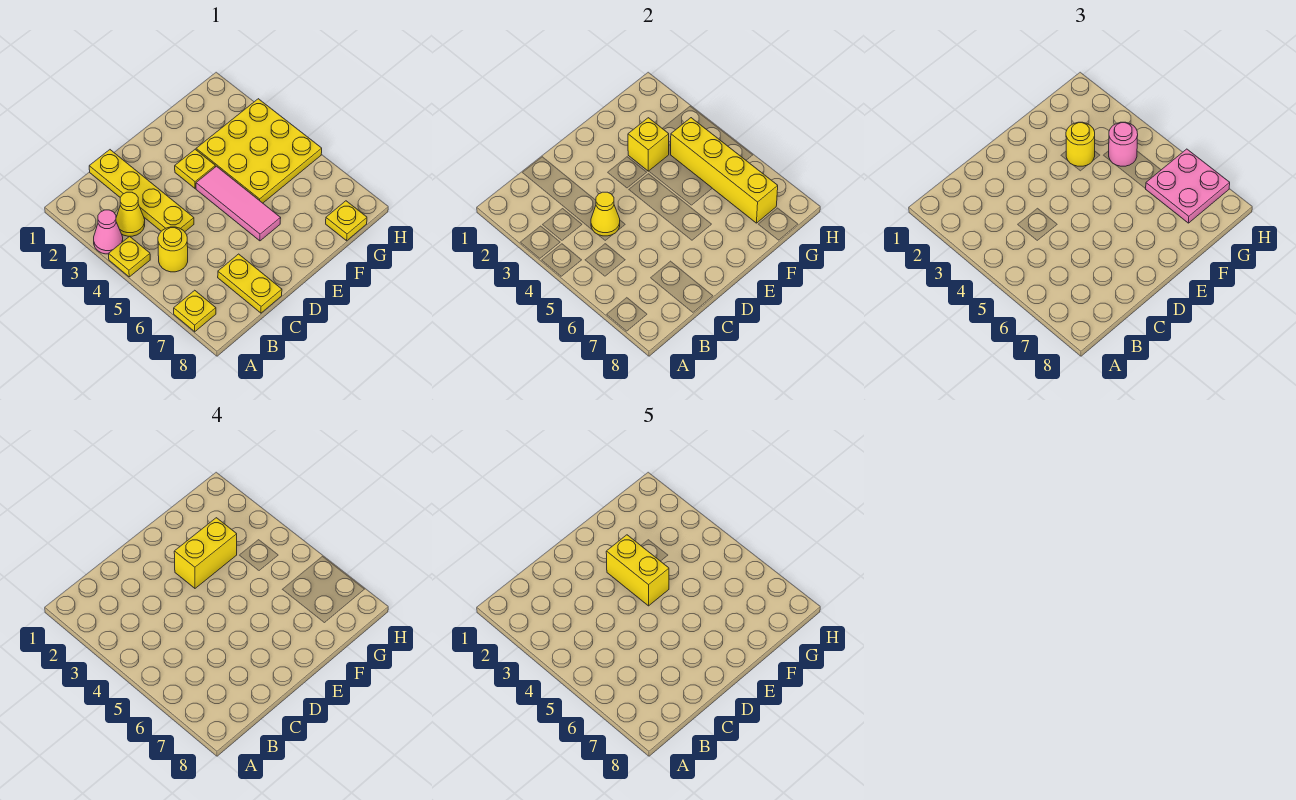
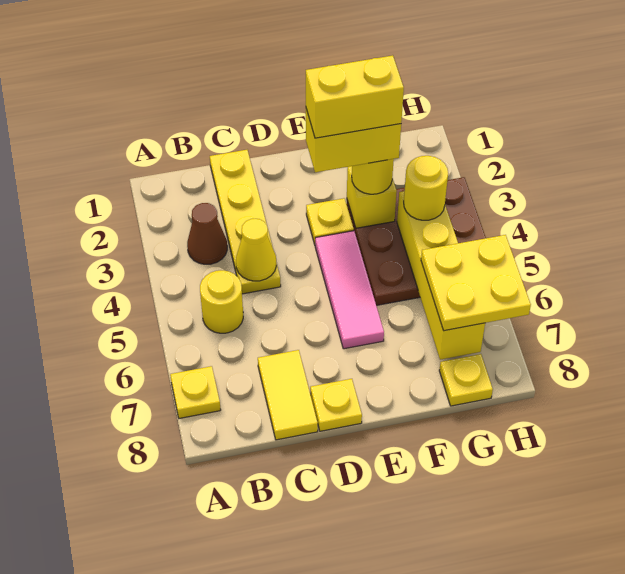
pink cone A3 level 1 -> none
yellow plate A4 level 1 -> yellow plate D8 level 1
yellow cone B3 level 1 -> brown cone B3 level 1
yellow plate C7:C8 level 1 -> yellow tile C7:C8 level 1
yellow brick E3:E4 level 5 -> yellow brick E3:F3 level 5
yellow plate F3:H5 level 1 -> brown plate F3:H5 level 1
pink round brick G4 level 3 -> yellow round brick G4 level 3
pink plate G6:H7 level 3 -> yellow plate G6:H7 level 3

